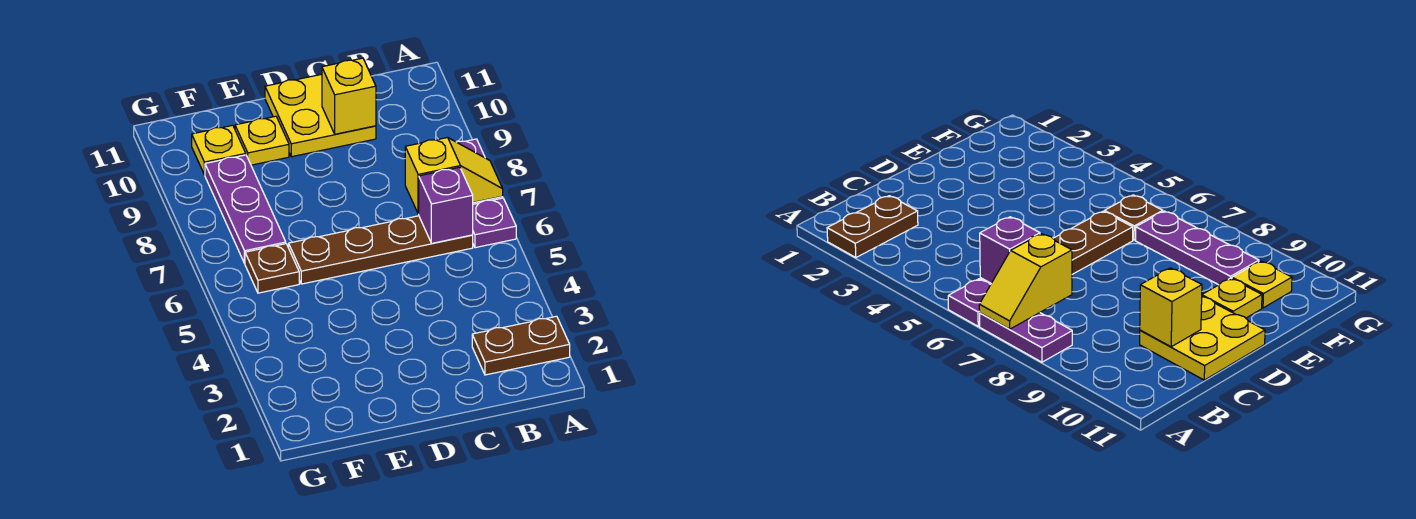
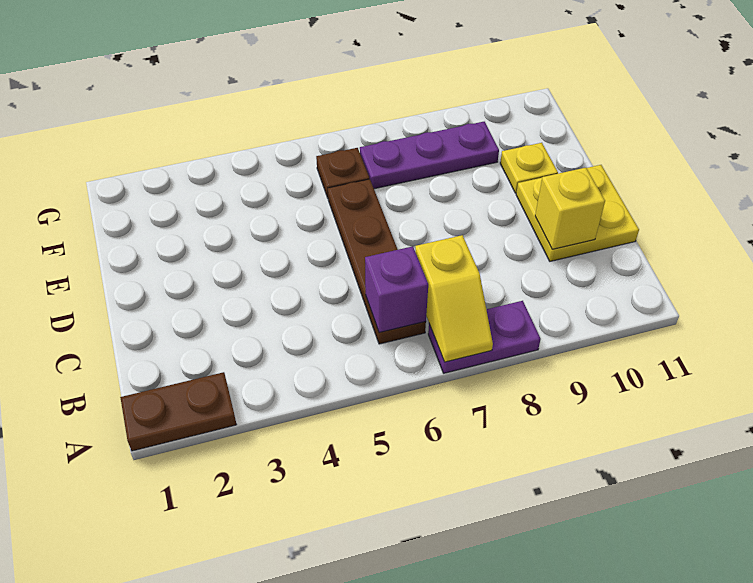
brown plate A2:B2 level 1 -> brown plate A1:A2 level 1
purple plate A6 level 1 -> none
yellow plate F10 level 1 -> none

